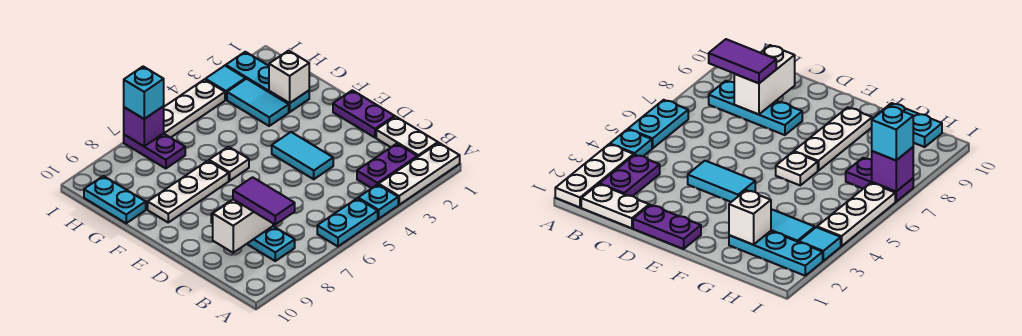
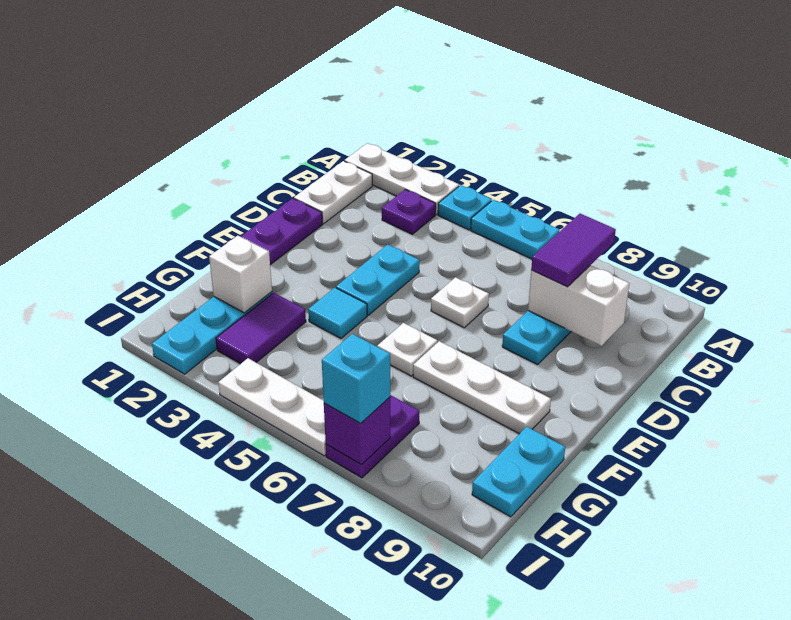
purple plate B2:B3 level 1 -> purple plate B3 level 1
cyan tile D4:E4 level 1 -> cyan plate D4:E4 level 1
none -> white plate D6 level 1
cyan tile G3:H3 level 1 -> purple tile G3:H3 level 1
cyan tile I3 level 1 -> cyan tile F4 level 1

